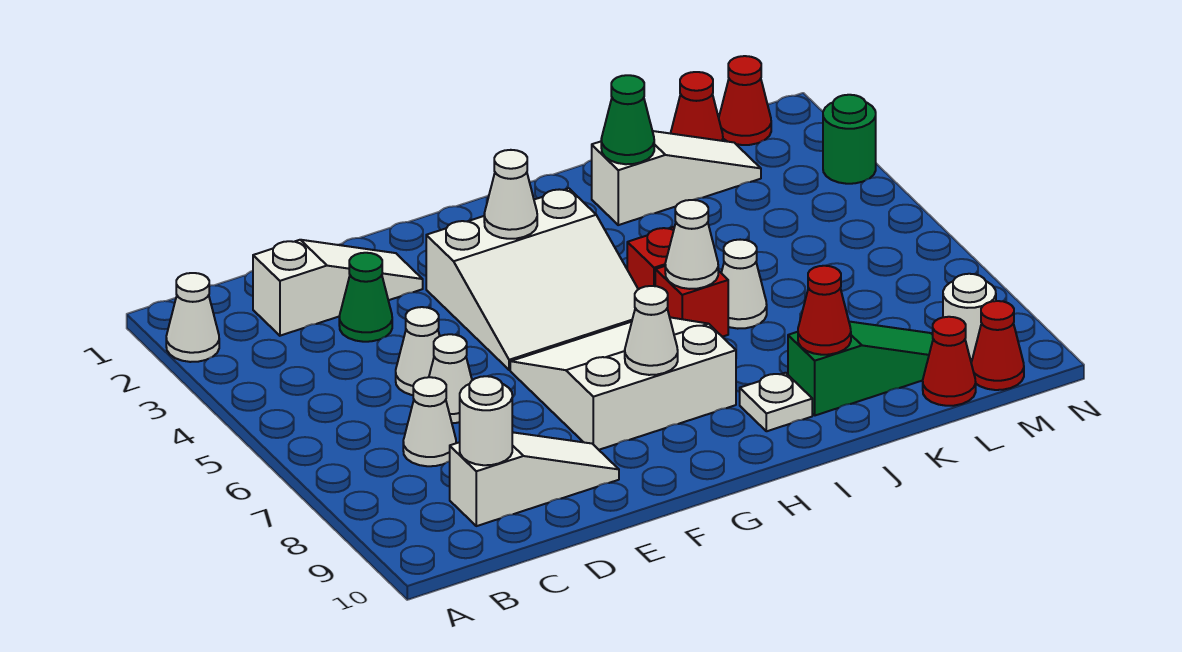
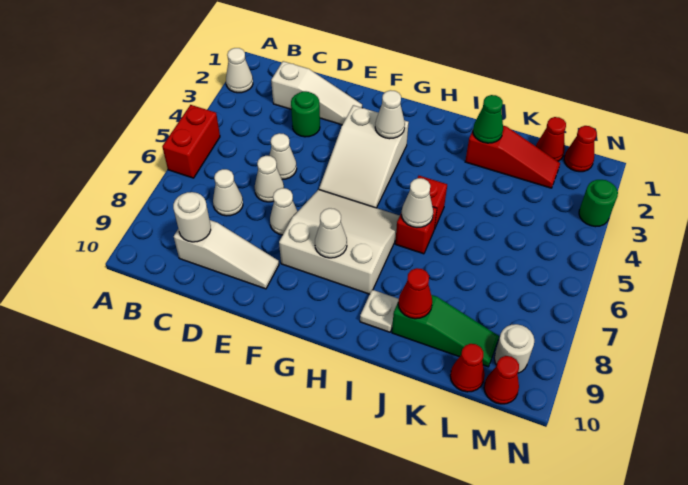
none -> red brick A5:A6 level 1
green cone D3 level 1 -> green round brick D3 level 1
white slope F3:H5 level 1 top 3 -> white slope F3:G5 level 1 top 3
white slope J2:L2 level 1 top J -> red slope J2:L2 level 1 top J
white cone J6 level 1 -> white cone E7 level 1

